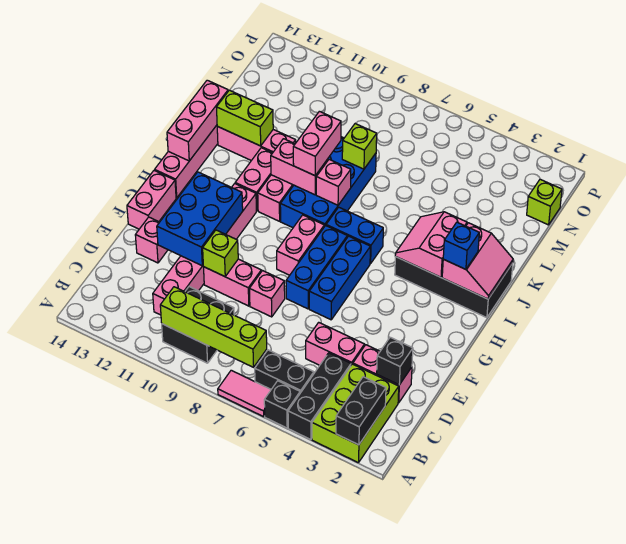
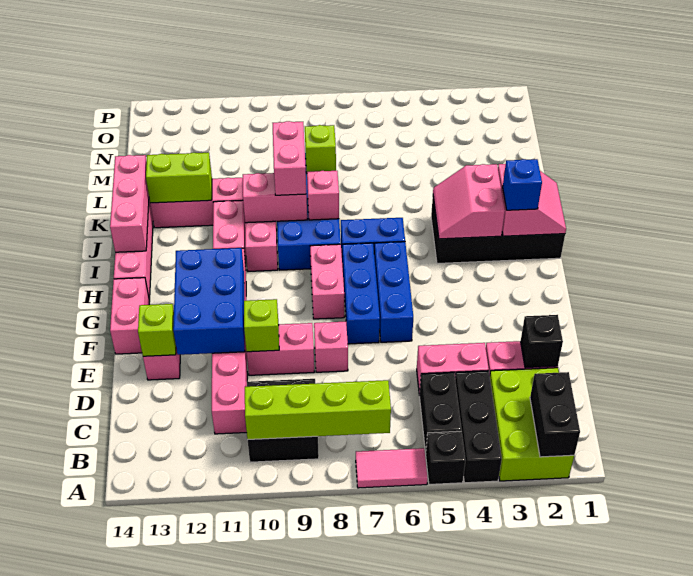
black brick B5:B6 level 1 -> black brick B5:C5 level 1
lime brick N1 level 1 -> lime brick E13 level 2

